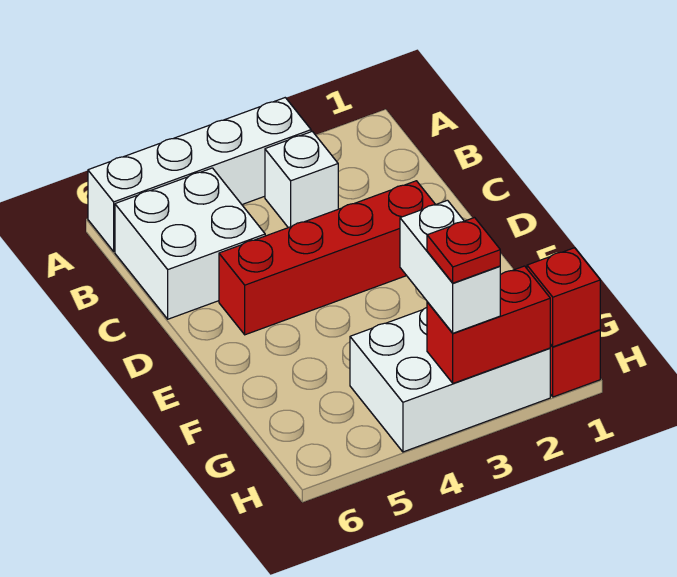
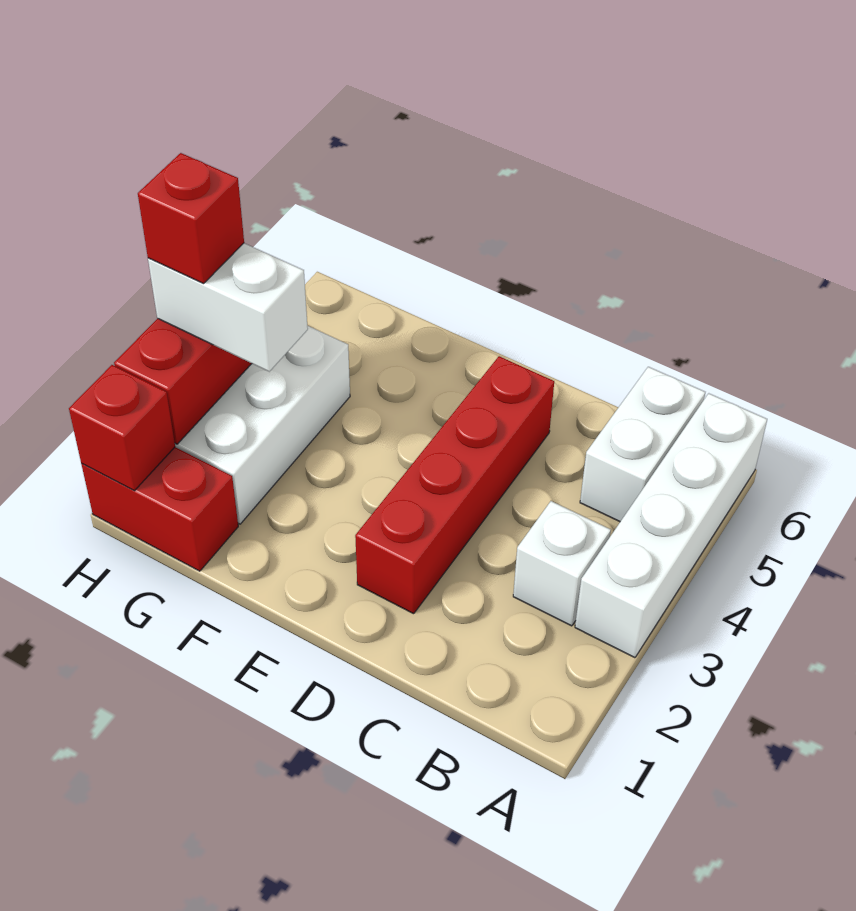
white brick B5:C6 level 1 -> white brick B5:B6 level 1
red plate H3 level 4 -> red brick H3 level 4

